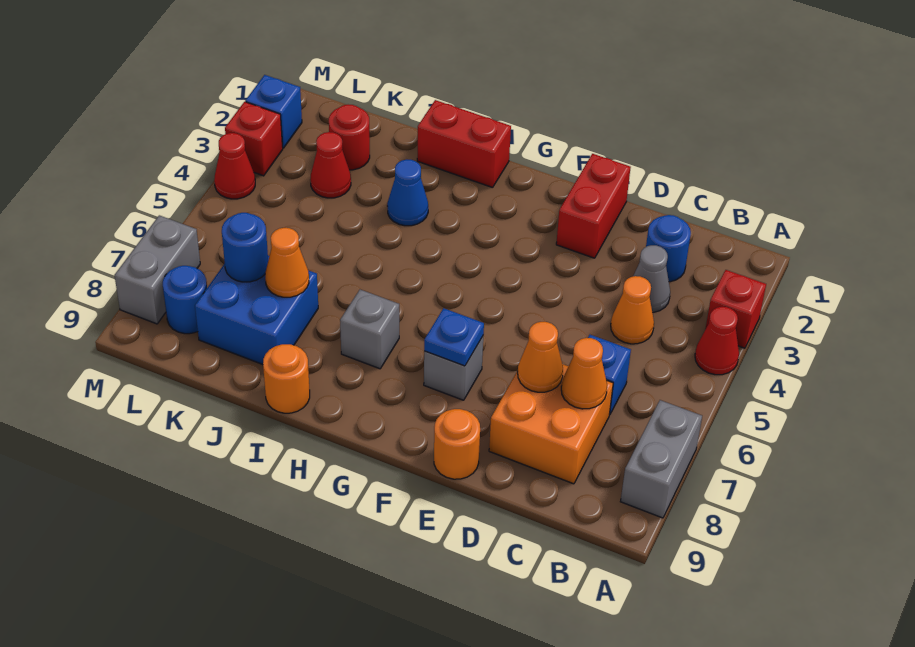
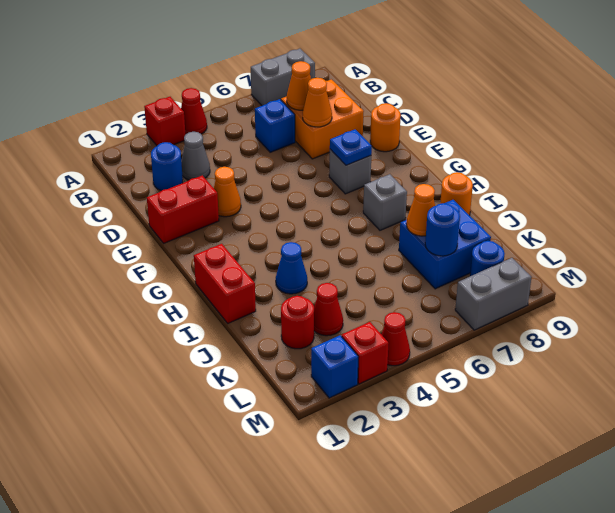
orange cone C4 level 1 -> orange cone E3 level 1

